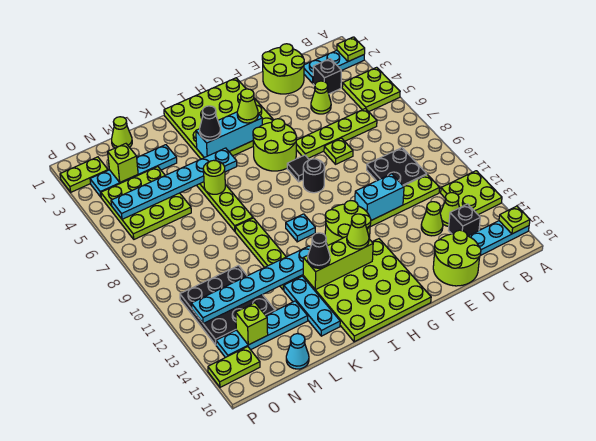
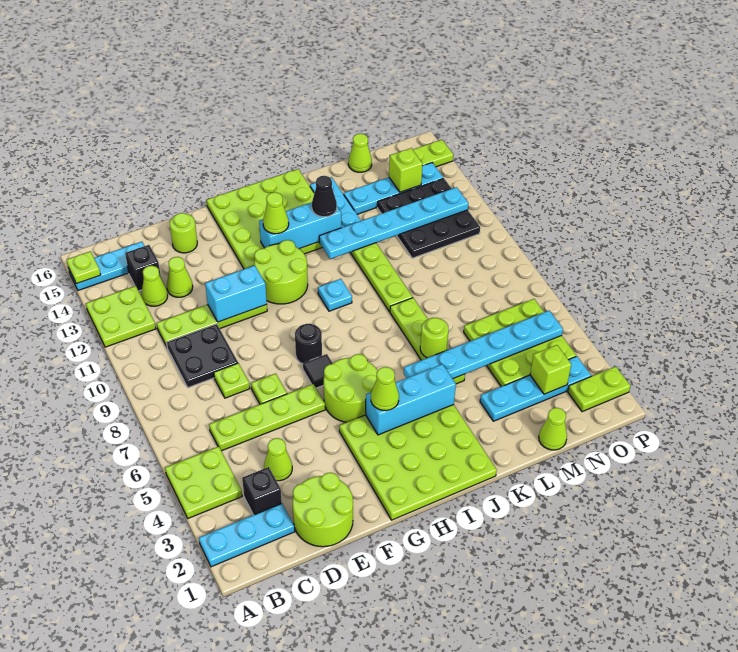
lime plate A2 level 2 -> lime plate D8 level 1
lime round brick D15:E16 level 1 -> lime round brick E15 level 1
lime brick H13:J13 level 2 -> cyan brick H13:J13 level 2
black cone J4 level 3 -> none
cyan cone M16 level 1 -> lime cone M16 level 1

